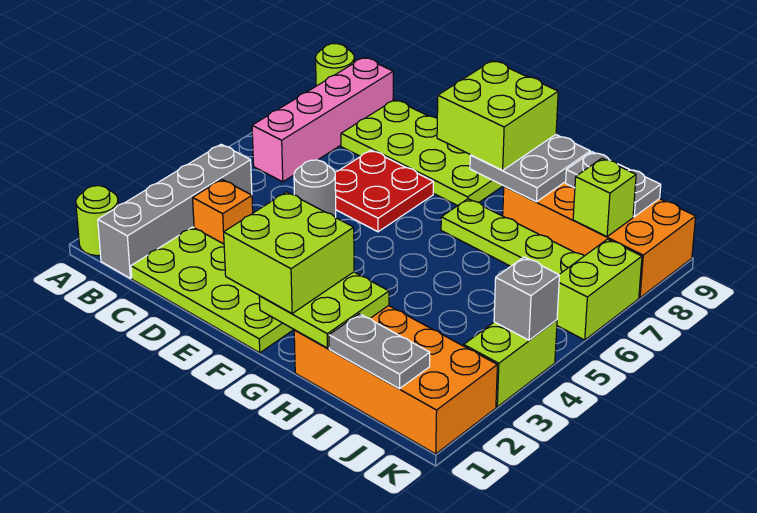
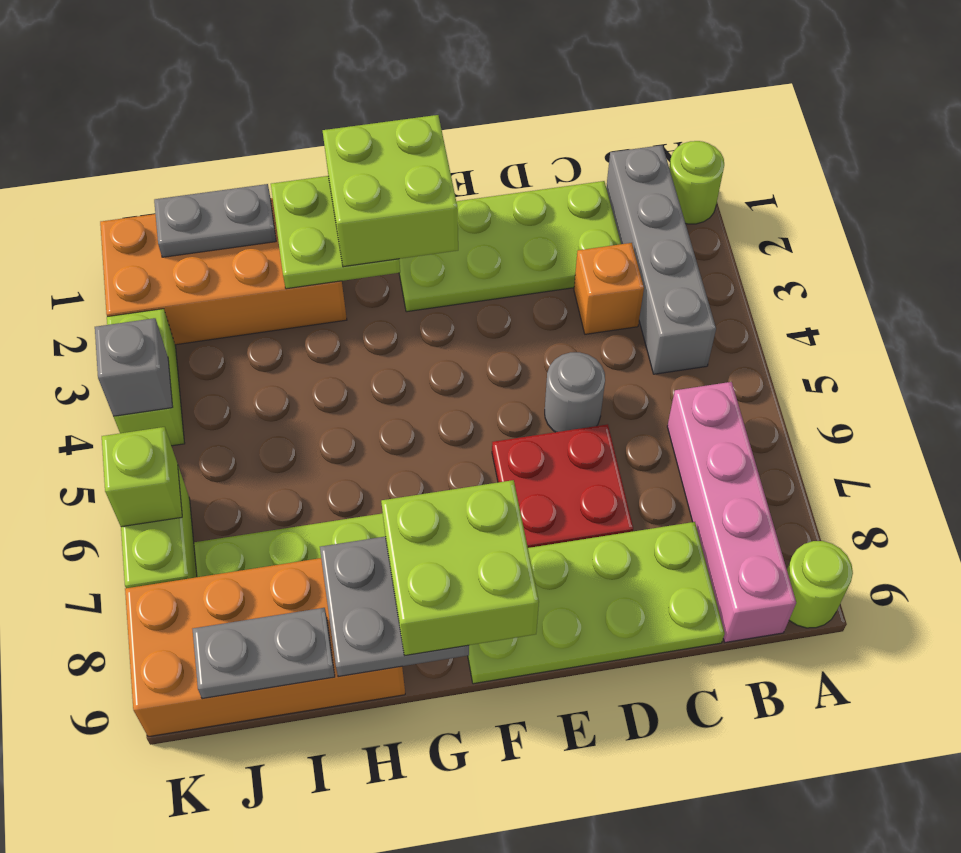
lime brick J8 level 2 -> lime brick K6 level 2

